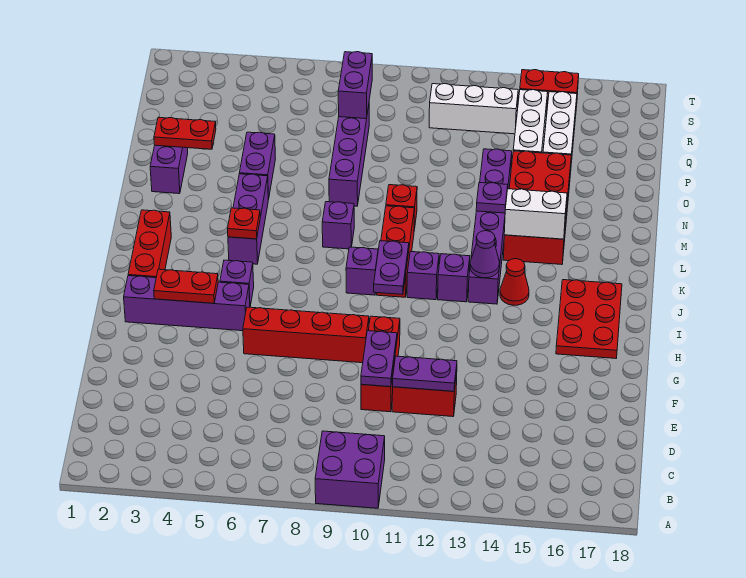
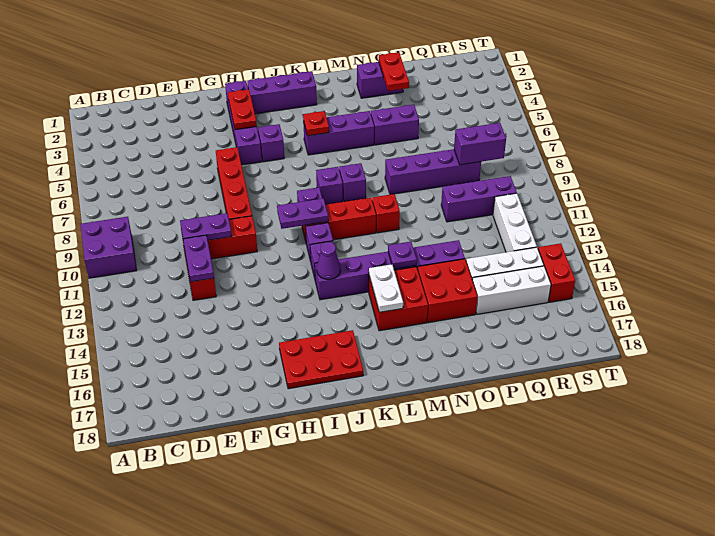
red brick I2:K2 level 1 -> purple brick I2:K2 level 1
red cone J14 level 1 -> none
none -> purple brick K8 level 1
white brick L14:L15 level 2 -> white plate L14:L15 level 2
none -> purple brick P10:R10 level 1

